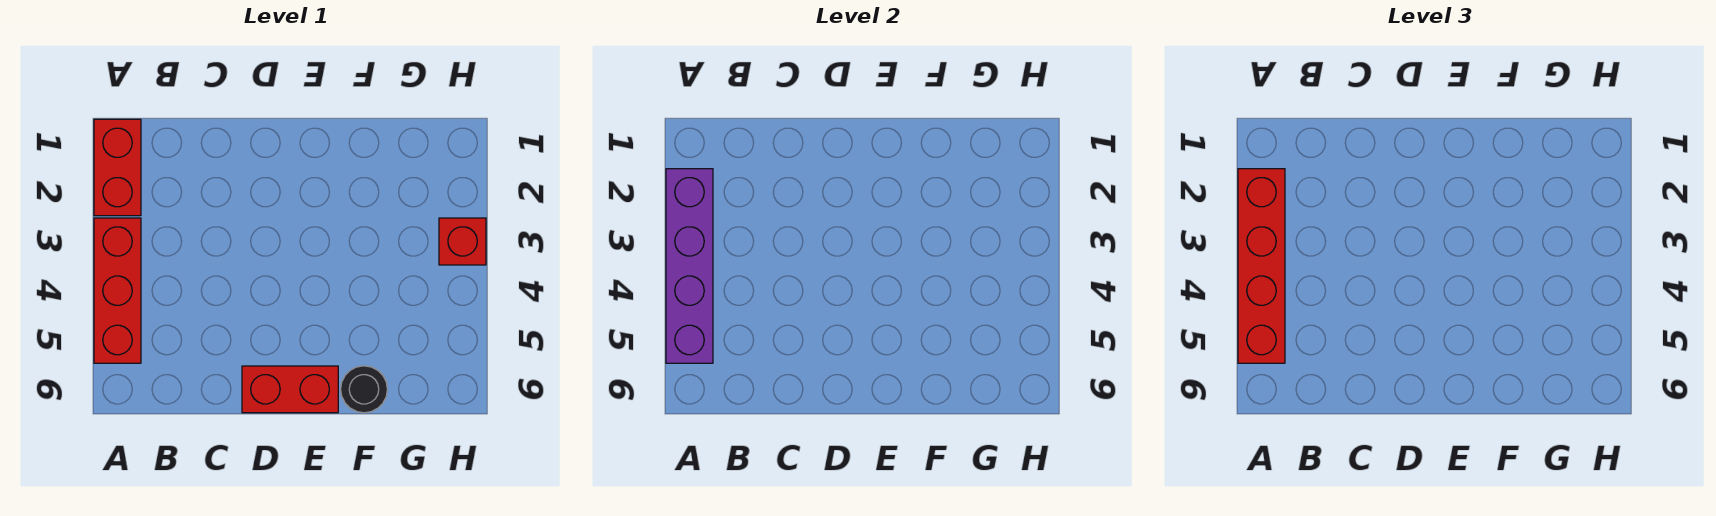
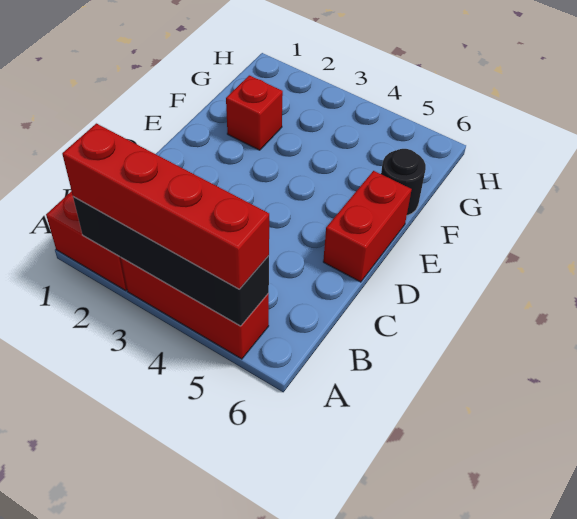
purple brick A2:A5 level 2 -> black brick A2:A5 level 2
red brick H3 level 1 -> red brick F2 level 1

